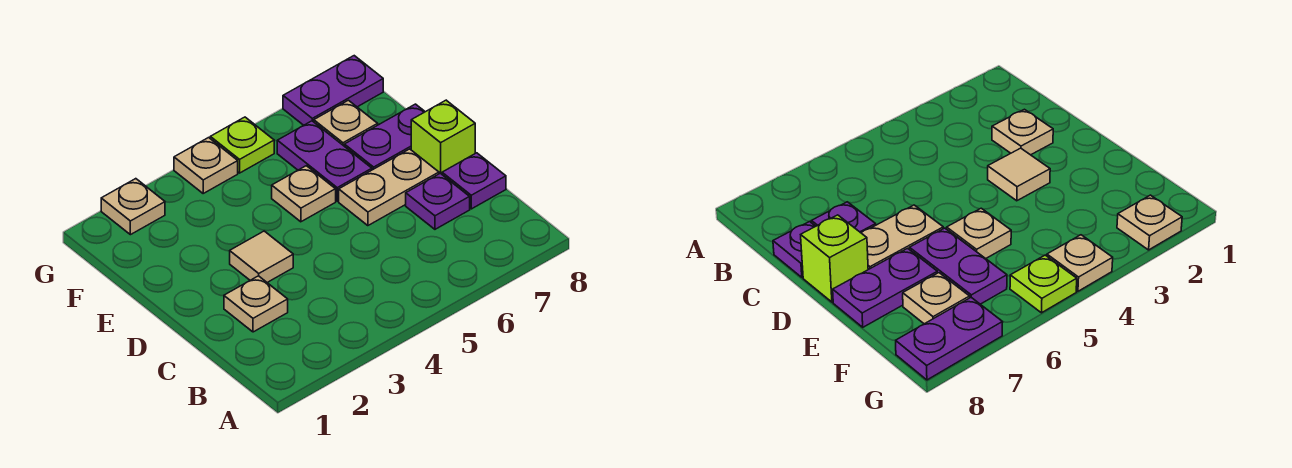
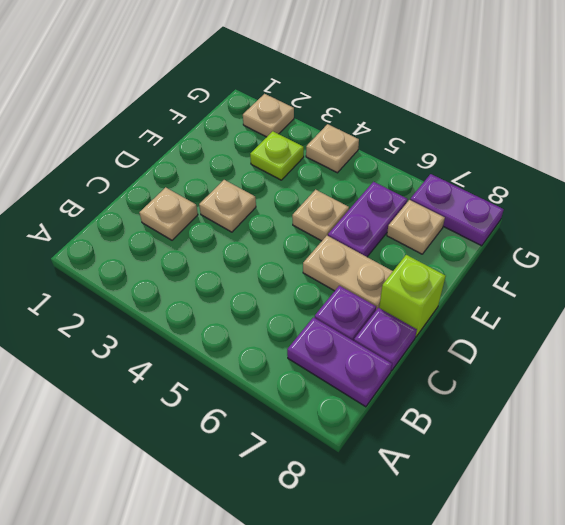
tan tile D3 level 1 -> tan plate D3 level 1
purple plate E7:E8 level 1 -> purple plate B7:B8 level 1
lime plate G5 level 1 -> lime plate F3 level 1

